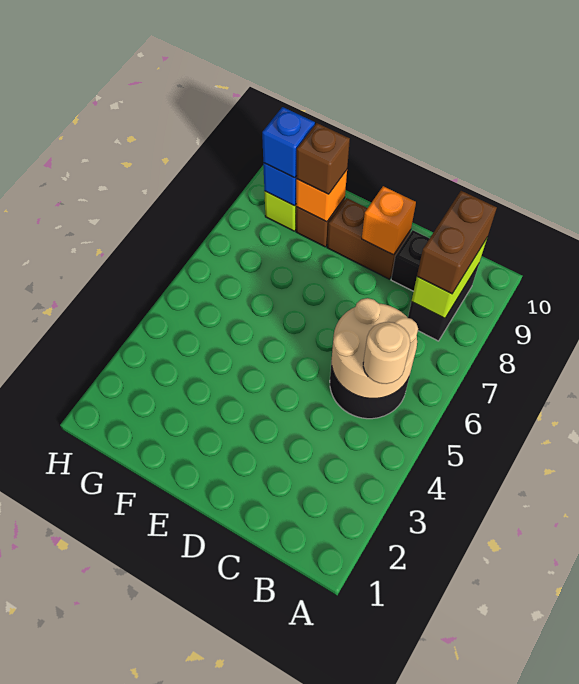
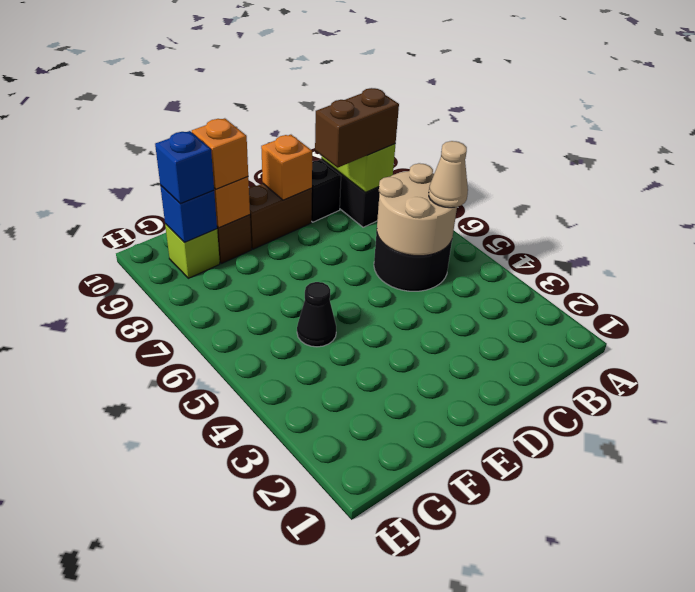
tan round brick B5 level 3 -> tan cone B5 level 3
brown brick B8:B9 level 3 -> brown brick B8:C8 level 3
none -> black cone F5 level 1
brown brick F9 level 3 -> orange brick F9 level 3

